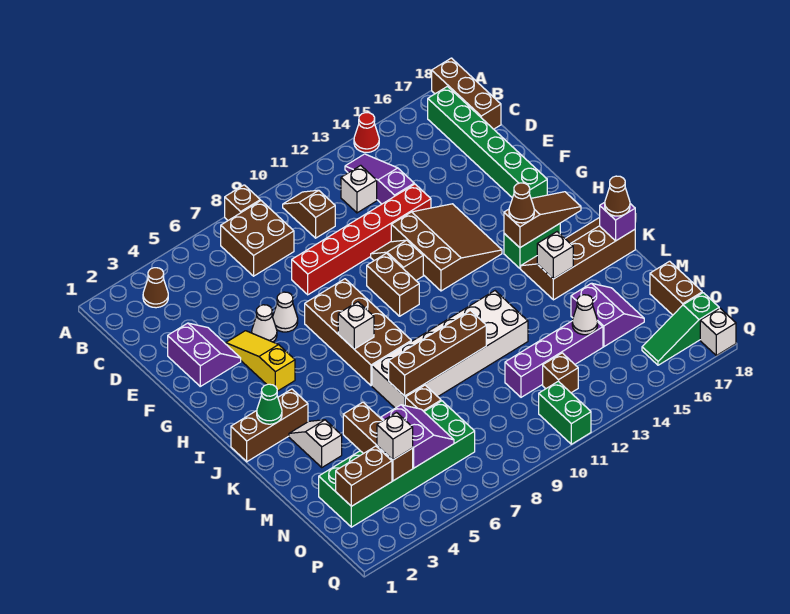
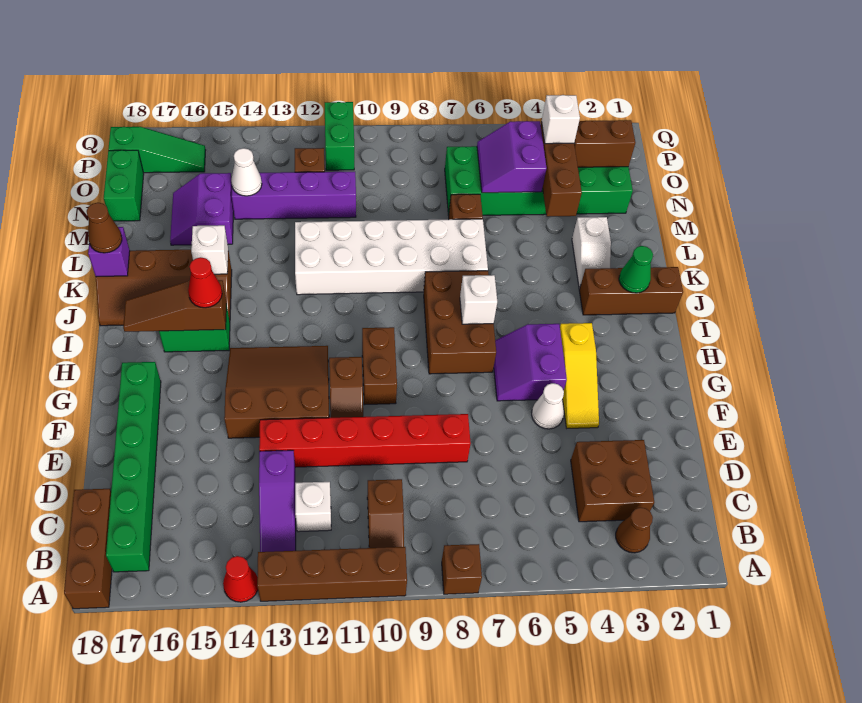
brown brick B7:C8 level 1 -> brown brick C3:D4 level 1
purple slope E2:F3 level 1 top 2 -> purple slope G5:H6 level 1 top 5
white cone F6 level 1 -> none
brown slope F12:H14 level 1 top 12 -> brown slope F12:H14 level 1 top F
brown brick G7:J8 level 1 -> brown brick H7:J8 level 1
brown cone I15 level 3 -> red cone I15 level 3
brown brick L7:L10 level 2 -> brown brick A10:A13 level 1
brown brick N18:O18 level 1 -> green brick N18:O18 level 1
white brick Q18 level 1 -> none

